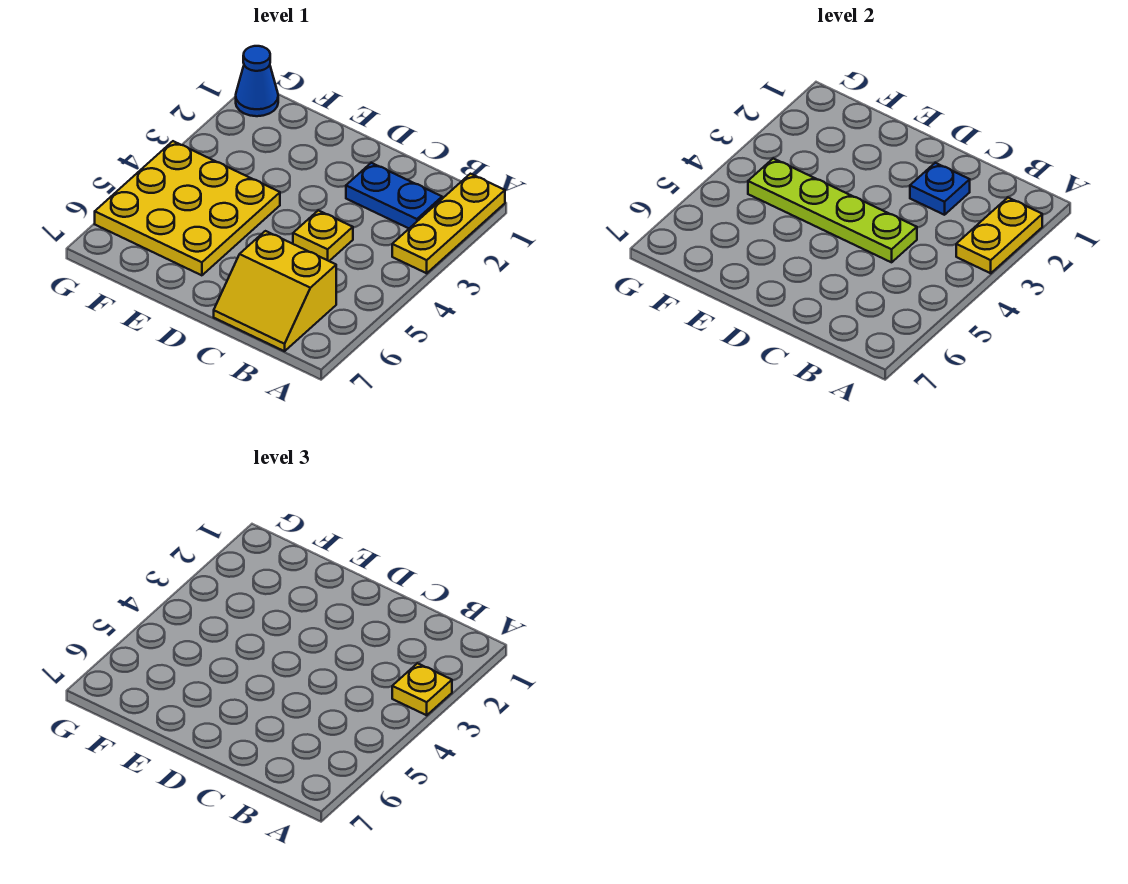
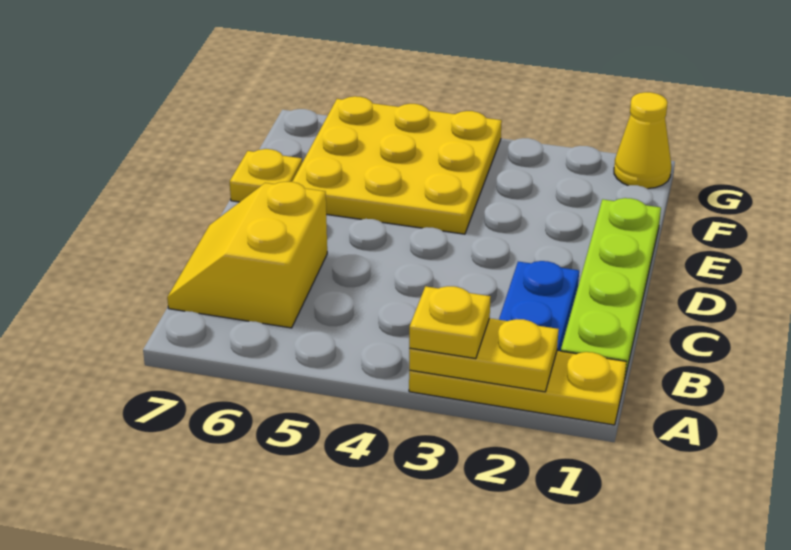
blue plate C2 level 2 -> none
yellow plate C4 level 1 -> yellow plate E7 level 1
lime plate C4:F4 level 2 -> lime plate B1:E1 level 1
blue cone G1 level 1 -> yellow cone G1 level 1

